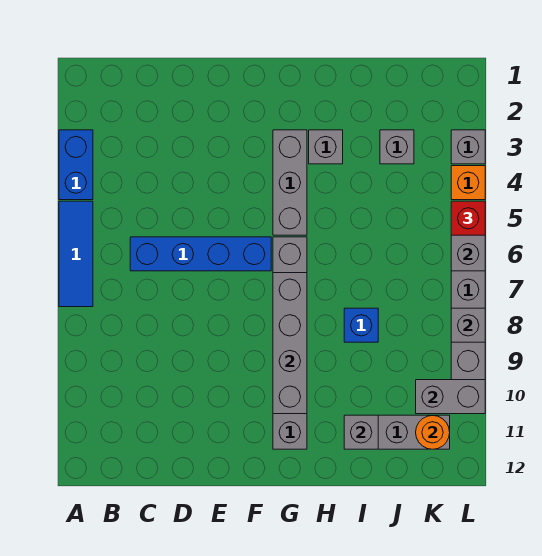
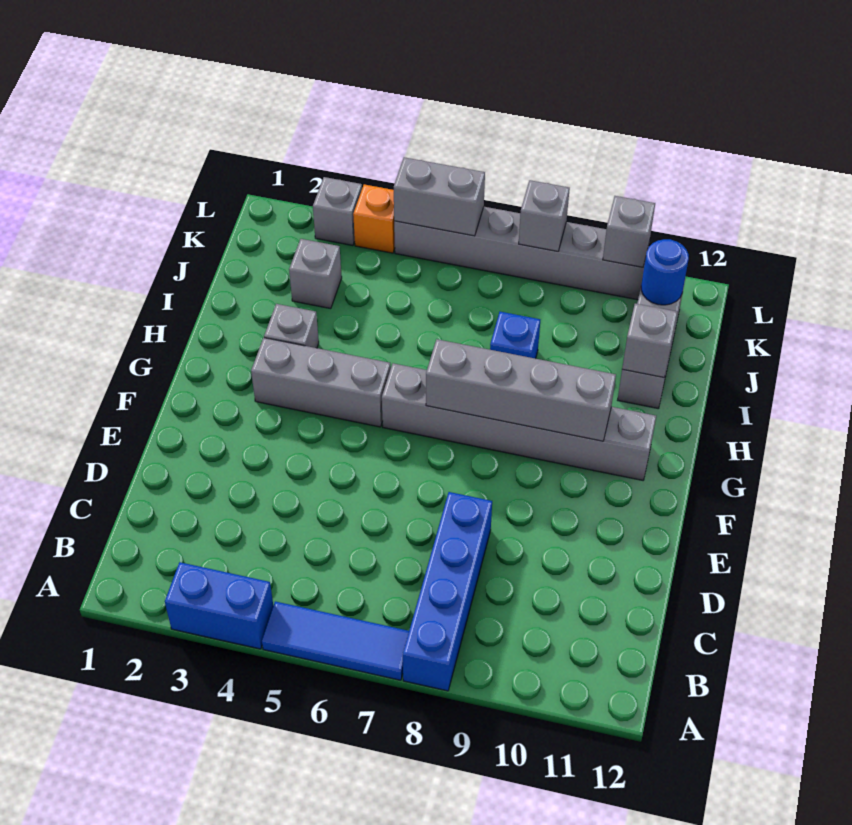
blue brick C6:F6 level 1 -> blue brick A8:D8 level 1
grey brick K10:L10 level 2 -> grey brick L10 level 2
orange round brick K11 level 2 -> blue round brick K11 level 2
red brick L5 level 3 -> none

